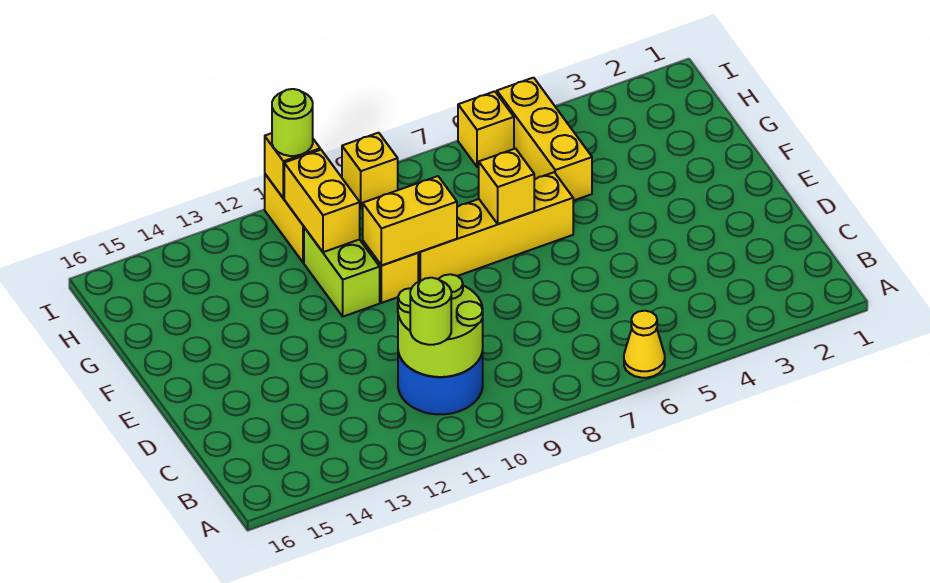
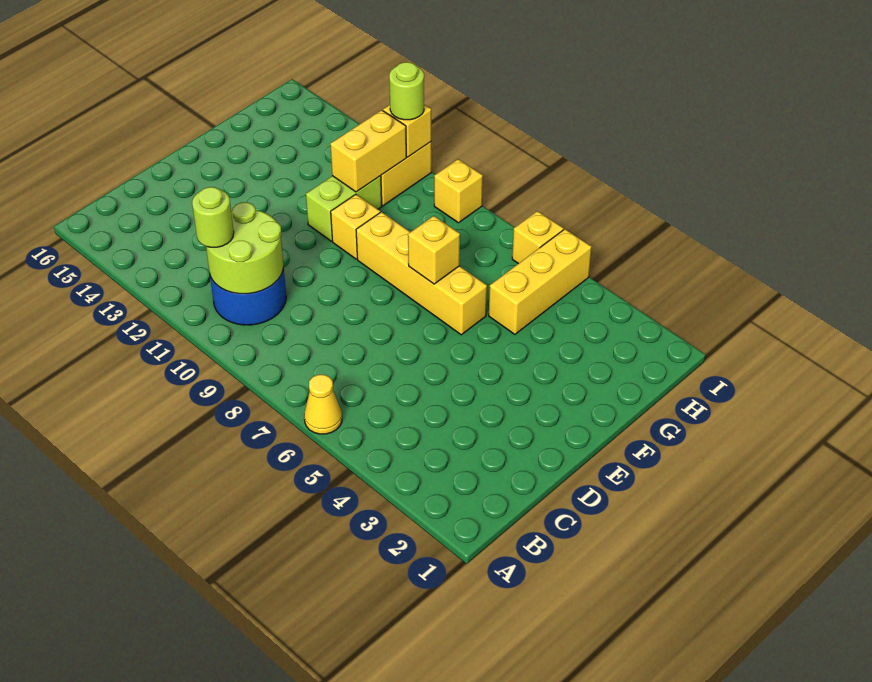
yellow brick F9:F10 level 2 -> none

